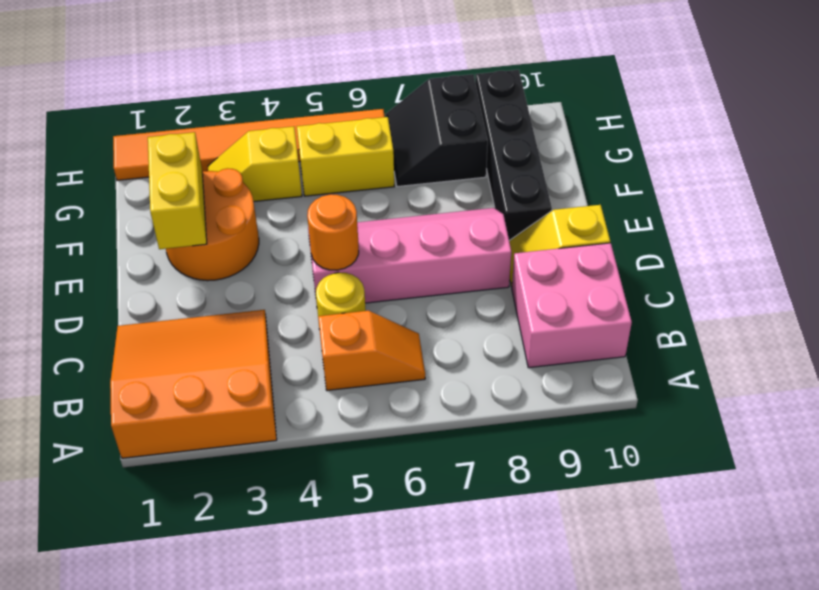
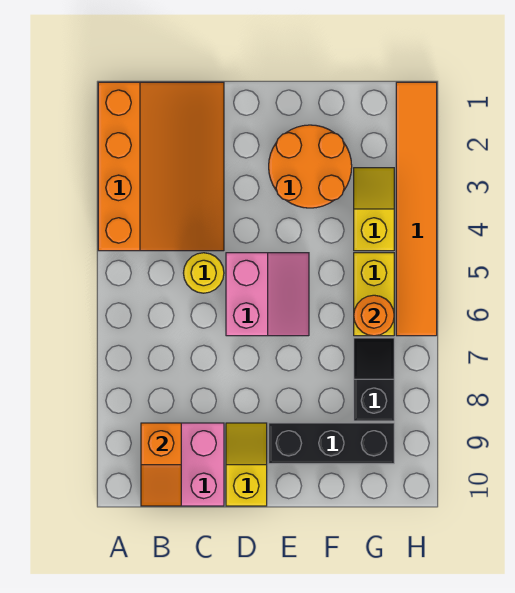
orange slope A1:C3 level 1 top A -> orange slope A1:C4 level 1 top A
orange slope B5:B6 level 1 top 5 -> orange slope B9:B10 level 2 top 9
pink slope D5:E8 level 1 top D -> pink slope D5:E6 level 1 top D
orange round brick D5 level 2 -> orange round brick G6 level 2
yellow brick E2:F2 level 2 -> none
black brick E9:H9 level 1 -> black brick E9:G9 level 1
black slope G7:H8 level 1 top 8 -> black slope G7:G8 level 1 top 8

